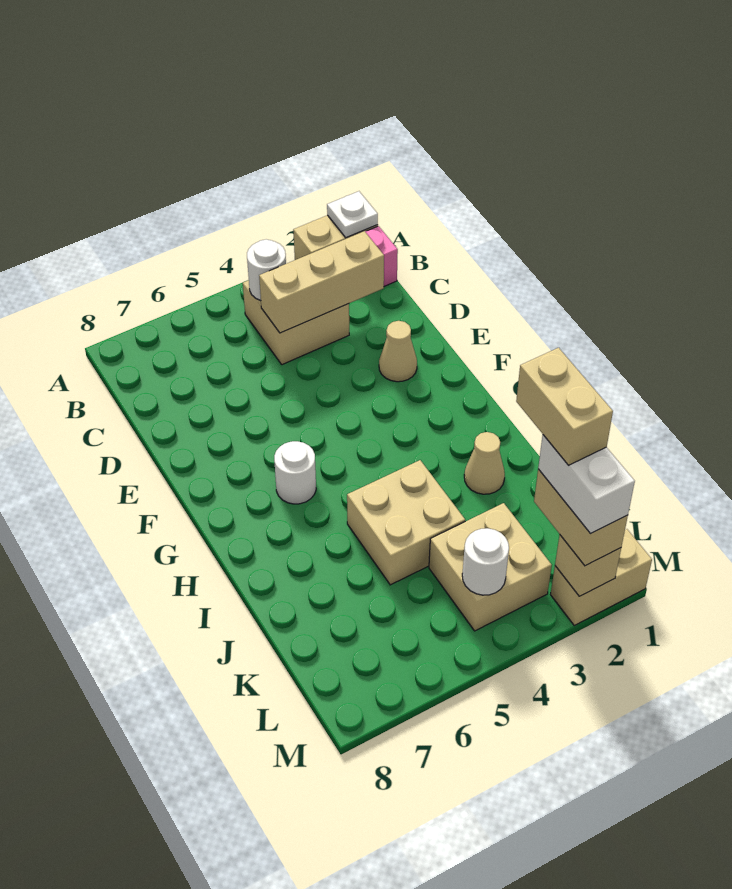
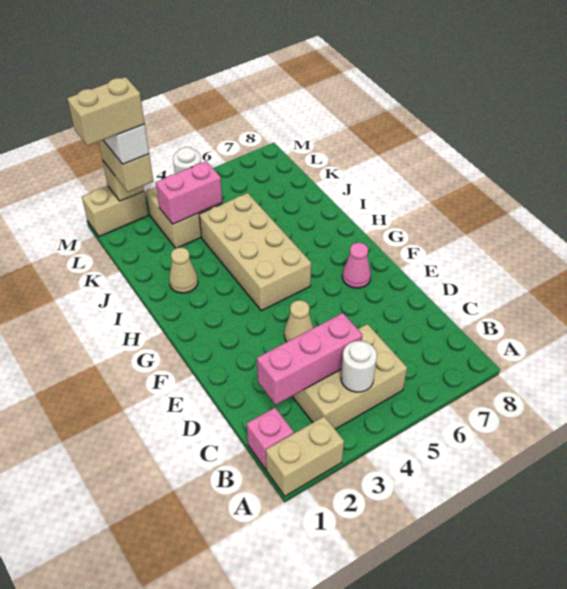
white plate A1 level 2 -> none
tan brick B3:C4 level 1 -> tan brick B3:C5 level 1
tan brick C2:C4 level 2 -> pink brick C2:C4 level 2
tan cone E2 level 1 -> tan cone E4 level 1
none -> pink cone F7 level 1
white round brick G6 level 1 -> none
tan brick I4:J5 level 1 -> tan brick G4:J5 level 1
tan brick K2:L2 level 5 -> tan brick L1:L2 level 5
none -> pink brick K3:K4 level 2

